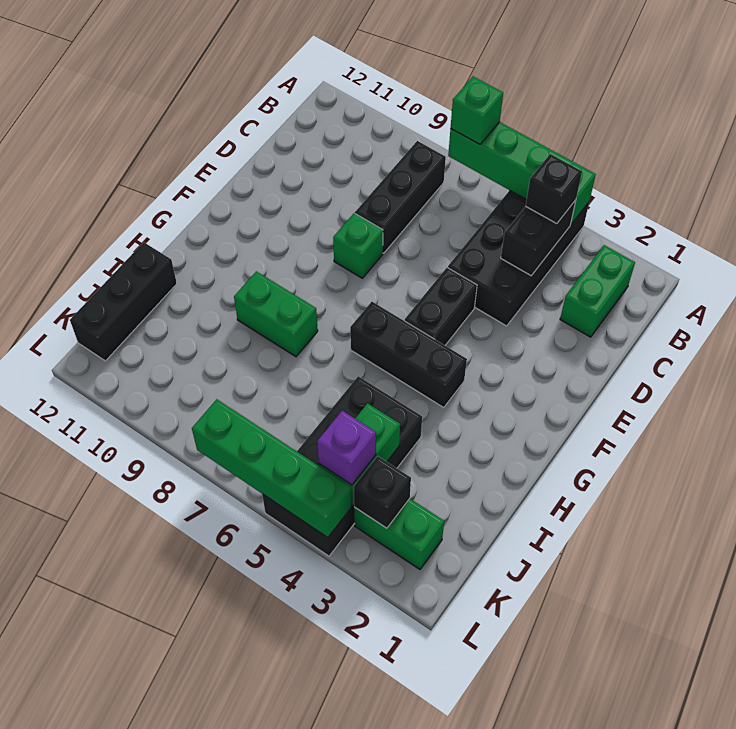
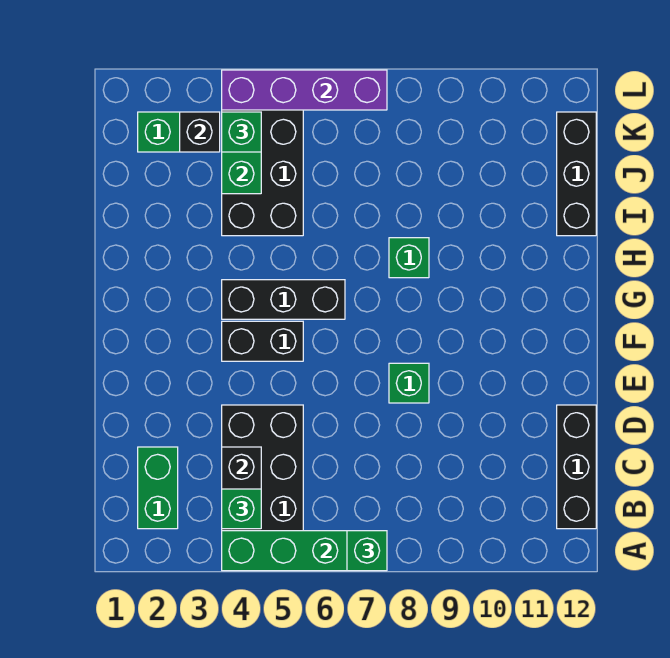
black brick B4 level 3 -> green brick B4 level 3
black brick B8:D8 level 1 -> black brick B12:D12 level 1
black brick E5:F5 level 1 -> black brick F4:F5 level 1
green brick H8:H9 level 1 -> green brick H8 level 1
purple brick K4 level 3 -> green brick K4 level 3
green brick L4:L7 level 2 -> purple brick L4:L7 level 2

